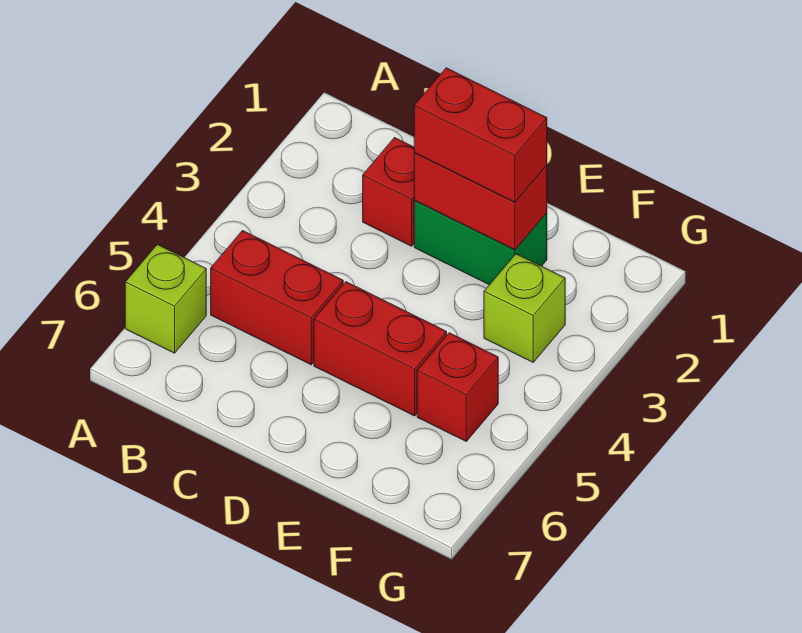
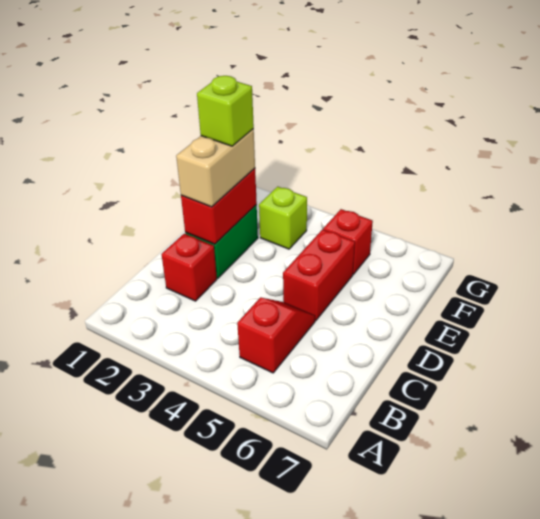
lime brick A6 level 1 -> lime brick E2 level 4
red brick B5:C5 level 1 -> red slope B5:C5 level 1 top B
red brick D2:E2 level 3 -> tan brick D2:E2 level 3

